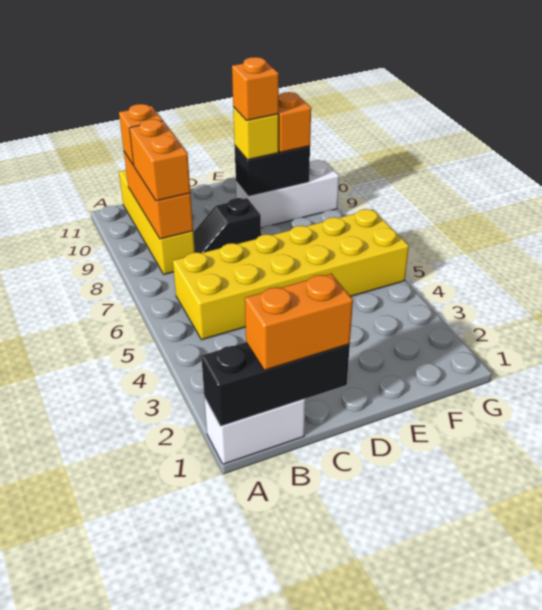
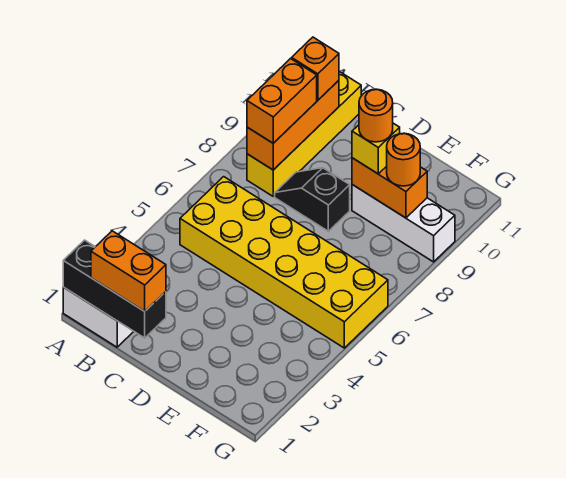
black brick E9:F9 level 2 -> orange brick E9:F9 level 2
orange brick E9 level 4 -> orange round brick E9 level 4
orange brick F9 level 3 -> orange round brick F9 level 3

